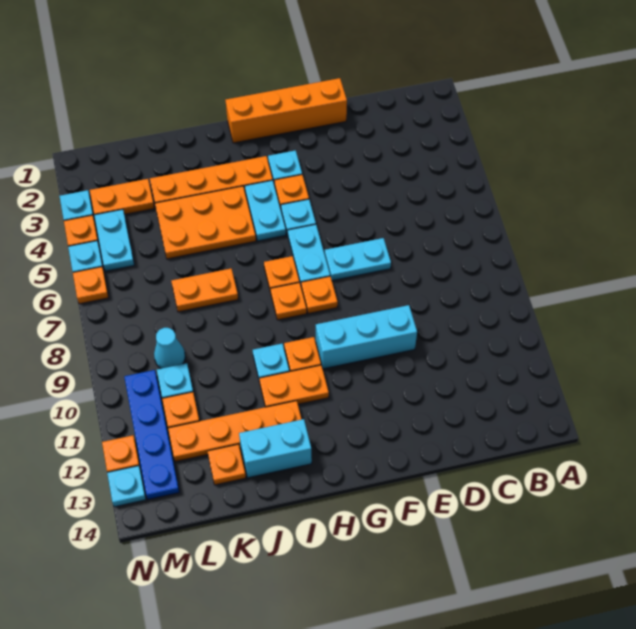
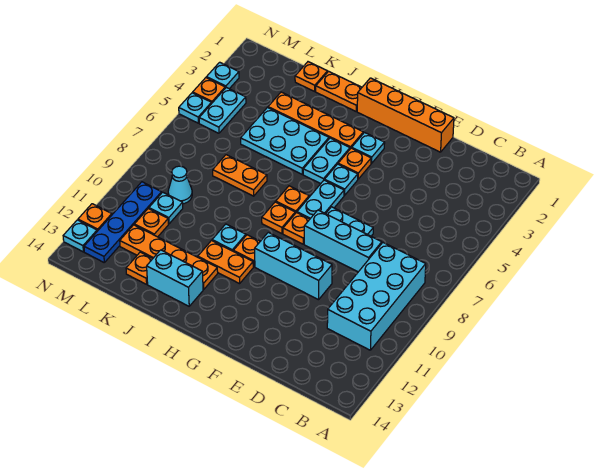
none -> cyan brick B8:C11 level 1
none -> cyan brick D8:F8 level 1
orange plate I4:K5 level 1 -> cyan plate I4:K5 level 1
orange plate L3:M3 level 1 -> orange plate I1:J1 level 1
orange plate N6 level 1 -> orange plate K1 level 1

